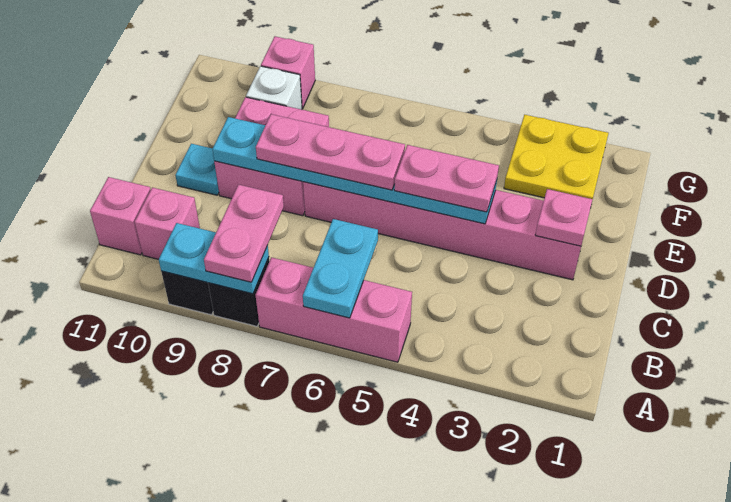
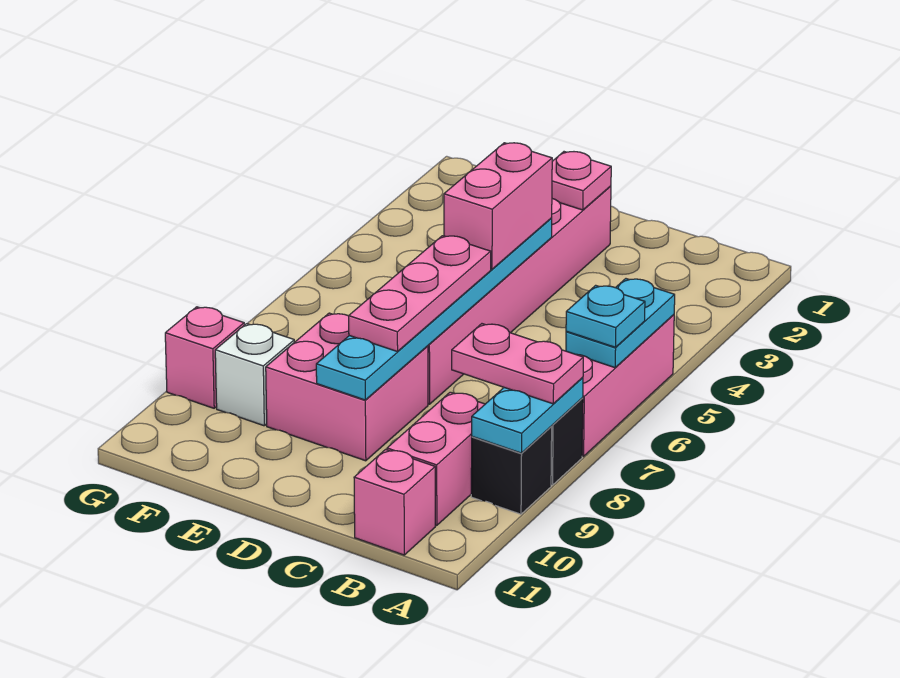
cyan plate A6:B6 level 2 -> cyan plate A5:A6 level 2
pink brick B10 level 1 -> pink brick B9:B10 level 1
pink plate D4:D5 level 3 -> pink brick D4:D5 level 3
cyan plate D10 level 1 -> cyan plate A6 level 3
yellow plate F2:G3 level 1 -> none

